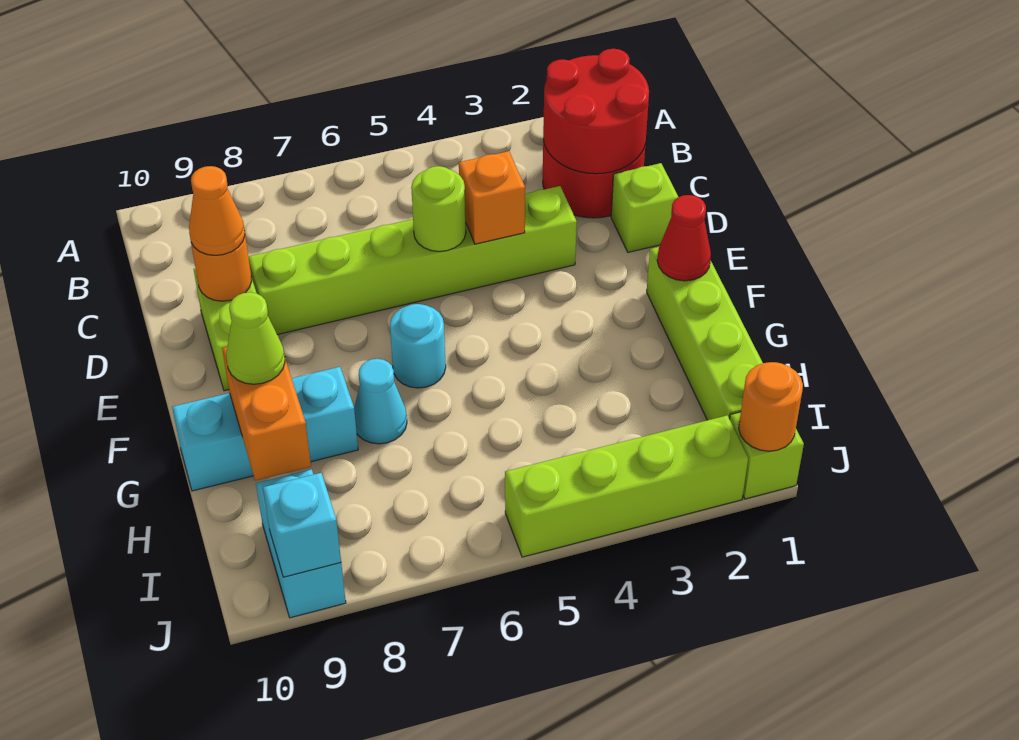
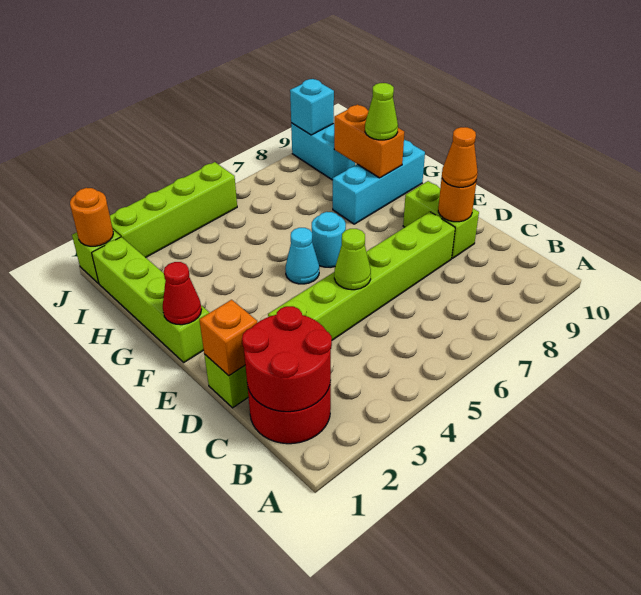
orange brick D4 level 2 -> orange brick D1 level 2
lime round brick D5 level 2 -> lime cone D5 level 2
cyan cone G7 level 1 -> cyan cone F5 level 1

